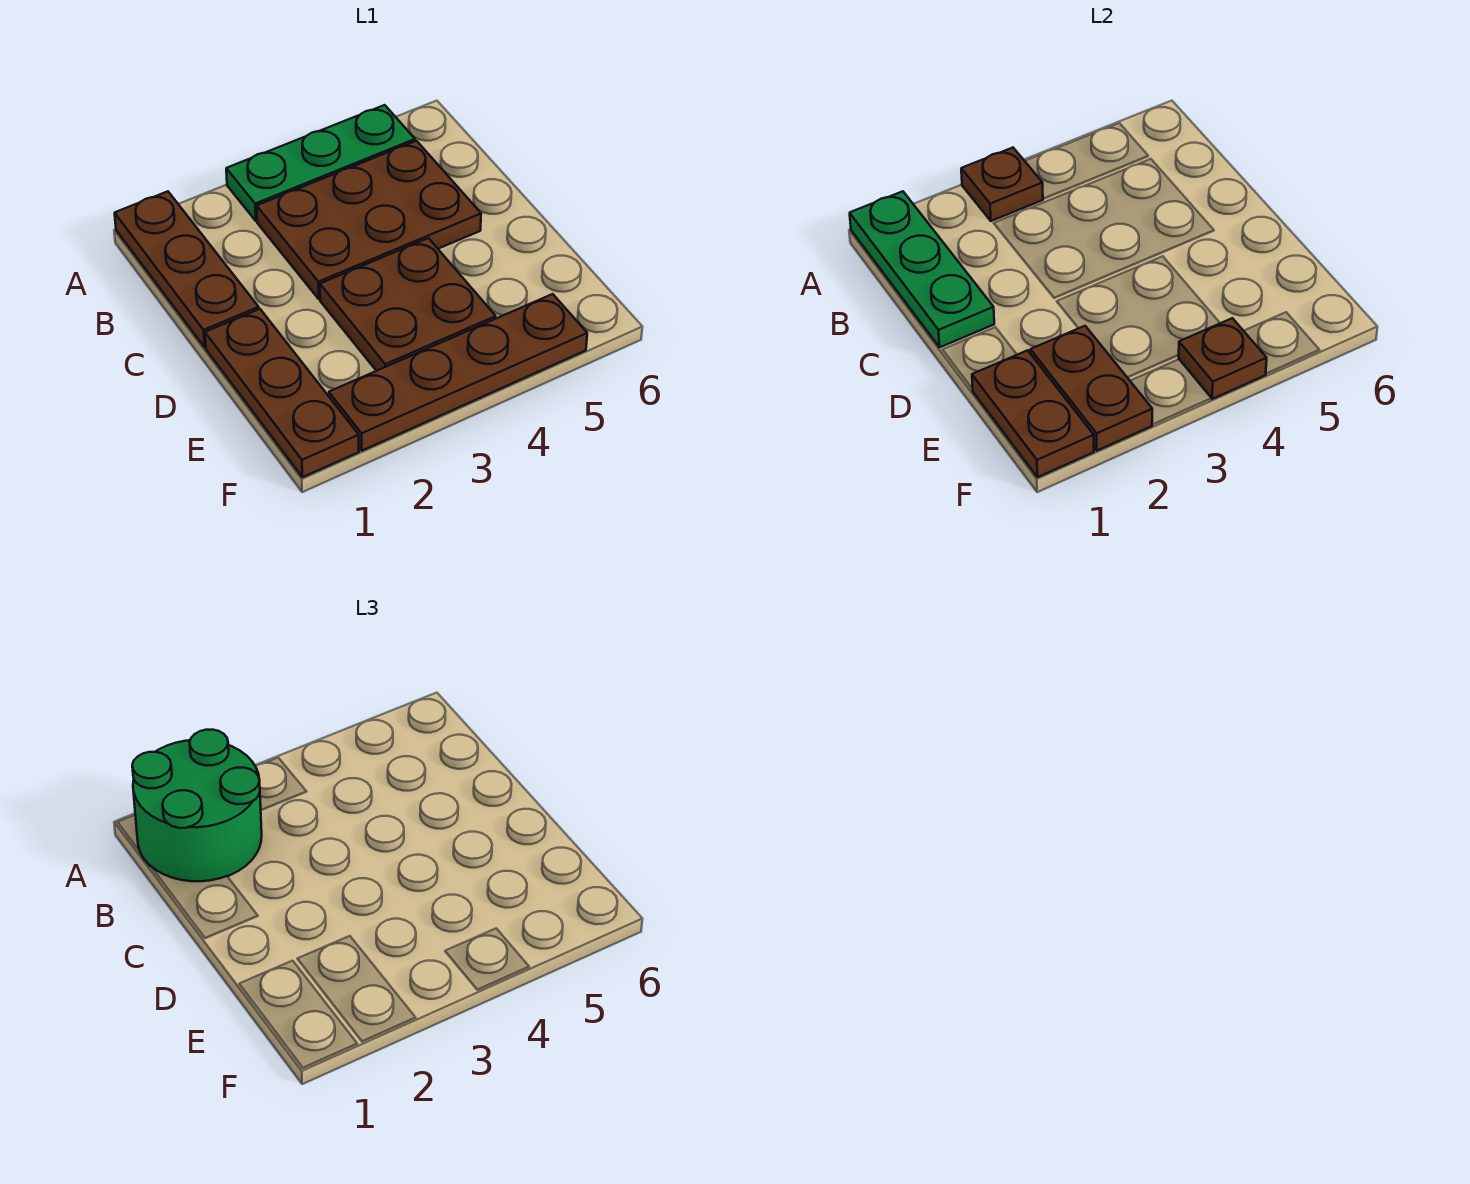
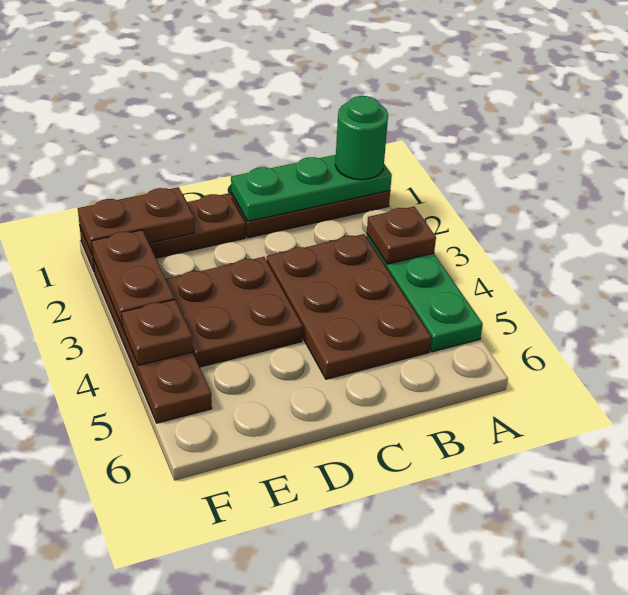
green round brick A1:B2 level 3 -> green round brick A1 level 3
brown plate E2:F2 level 2 -> brown plate F2:F3 level 2

